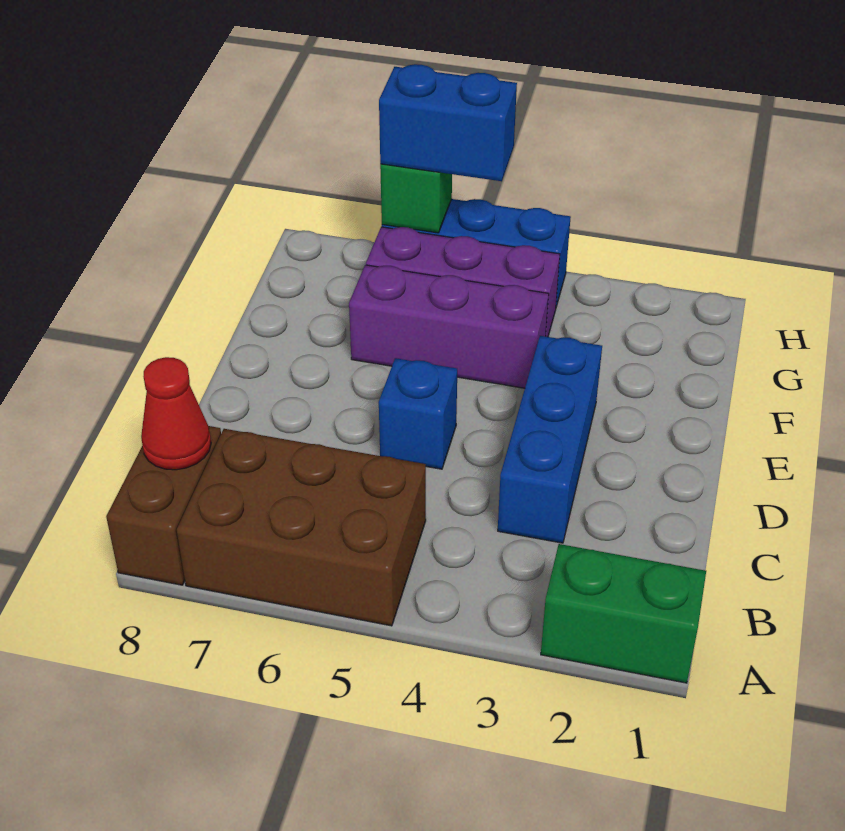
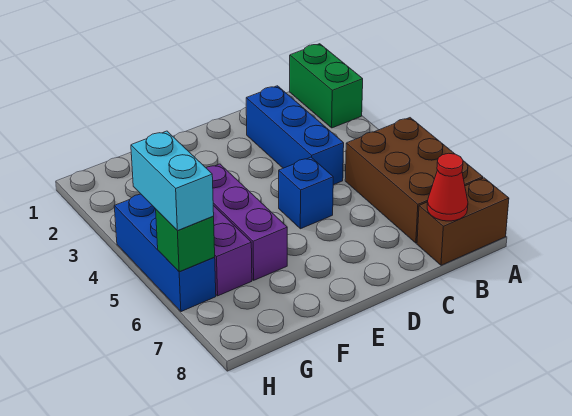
blue brick C3:E3 level 1 -> blue brick C2:C4 level 1
blue brick H5:H6 level 3 -> cyan brick H5:H6 level 3

